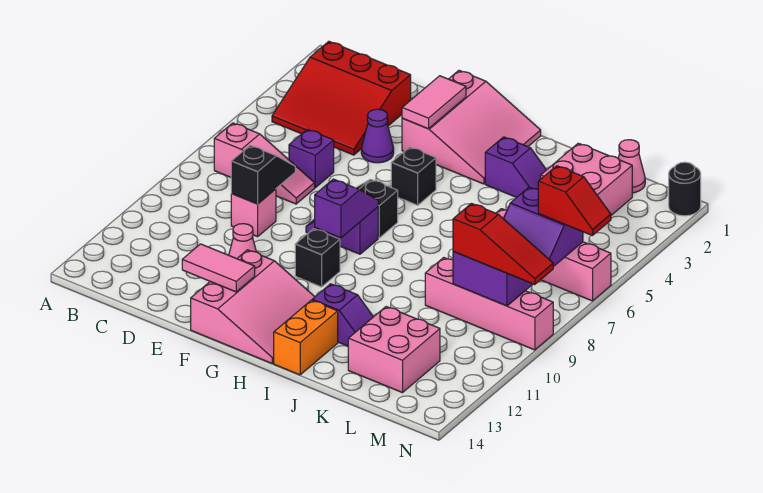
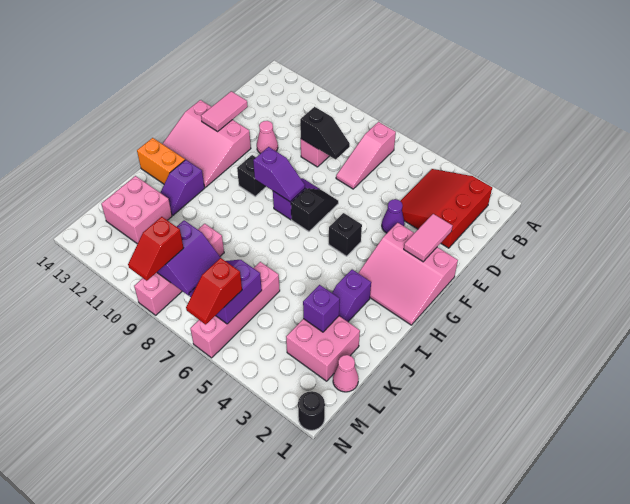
purple brick D6 level 1 -> purple brick K3 level 2
pink tile F2:F3 level 2 -> pink tile E2:F2 level 2
red slope L9:N9 level 3 top L -> red slope M9:N9 level 3 top M

